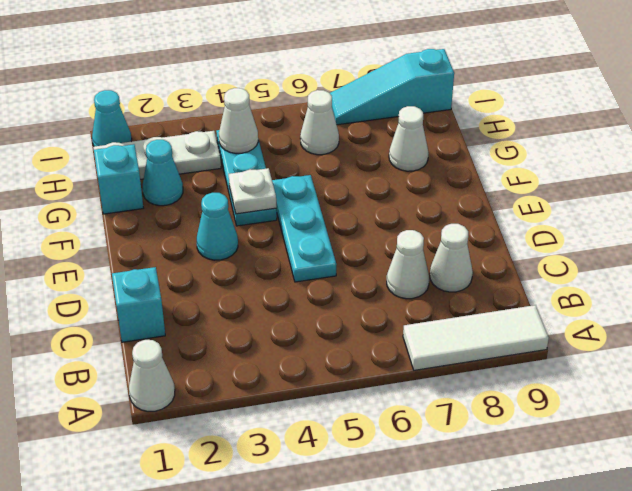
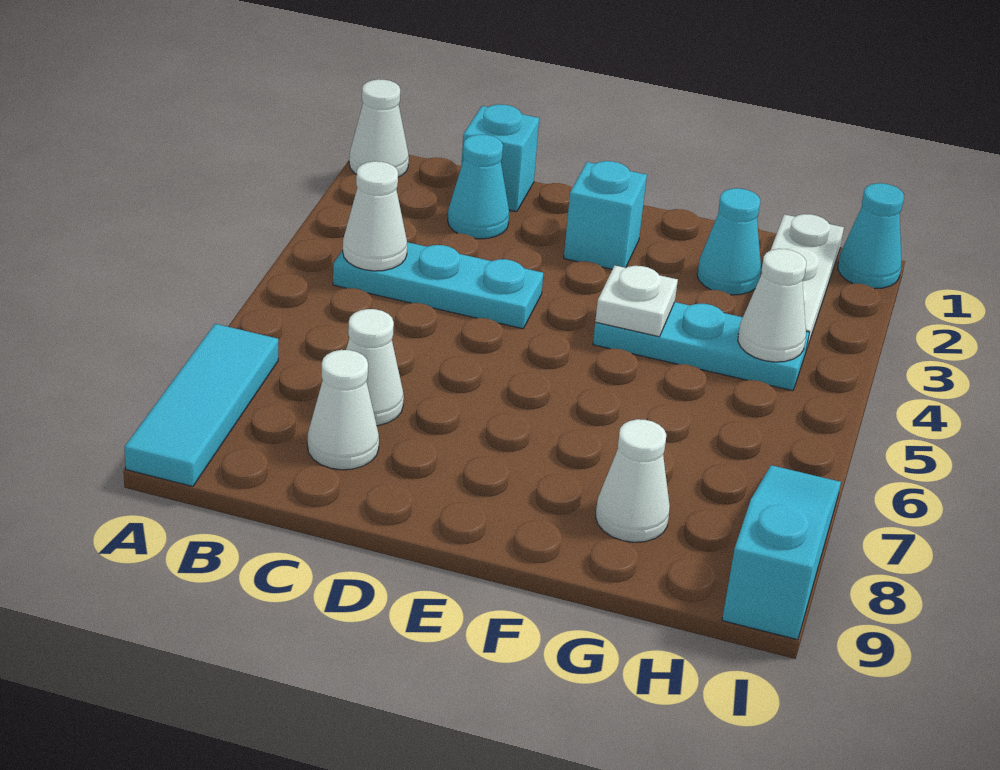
white tile A7:A9 level 1 -> cyan tile A7:A9 level 1
cyan plate D5:F5 level 1 -> cyan plate B4:D4 level 1
cyan cone E3 level 1 -> cyan cone C2 level 1
cyan brick G1 level 1 -> cyan brick E2 level 1
white cone H6 level 1 -> white cone B4 level 2

